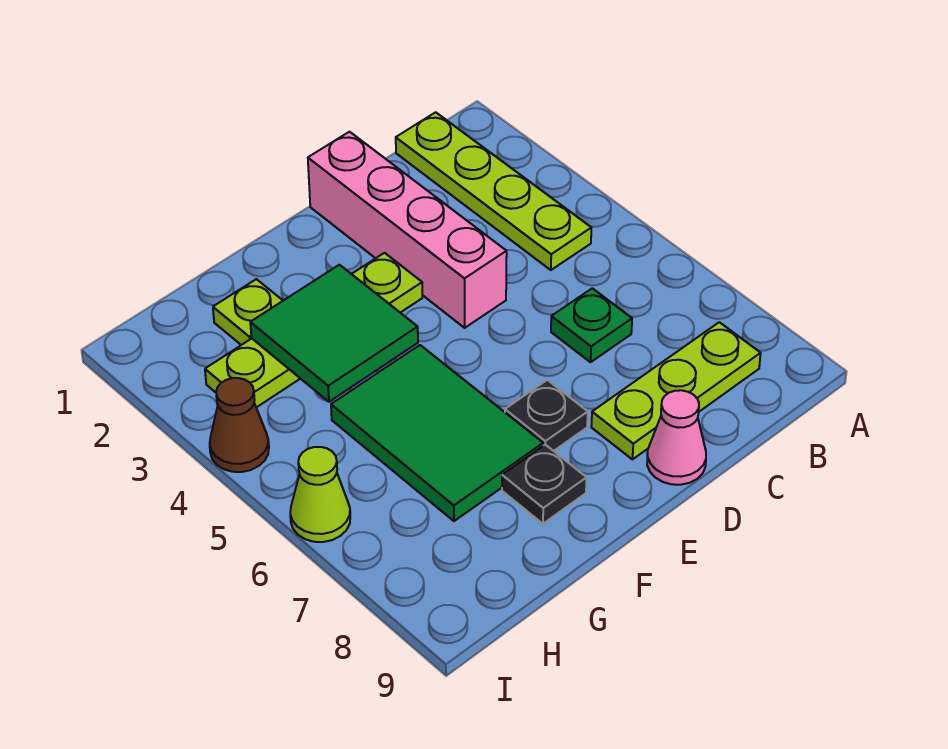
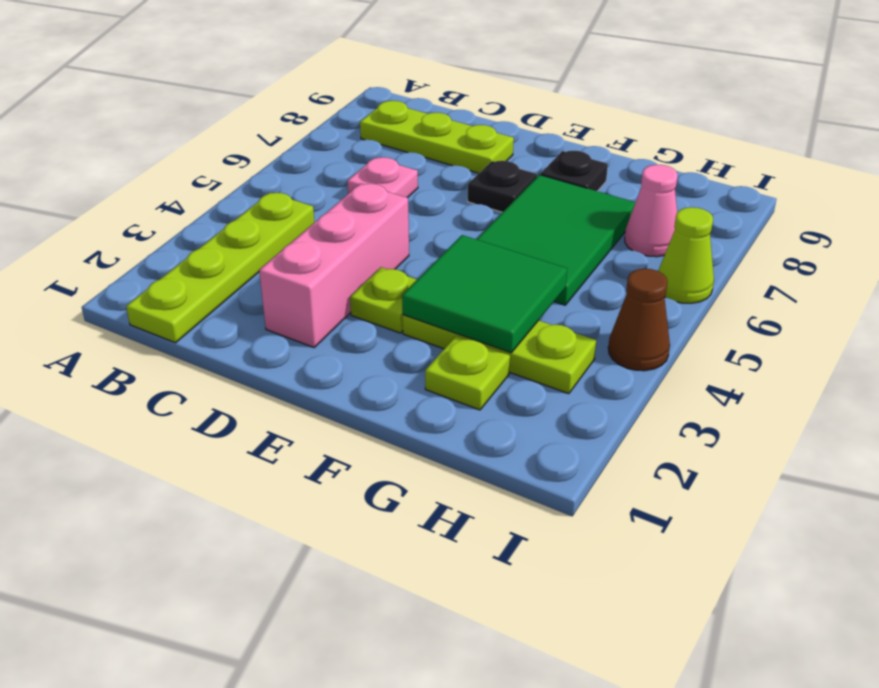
green plate C6 level 1 -> pink plate C6 level 1
pink brick D1:D4 level 1 -> pink brick D2:D4 level 1
pink cone D9 level 1 -> pink cone H7 level 1

